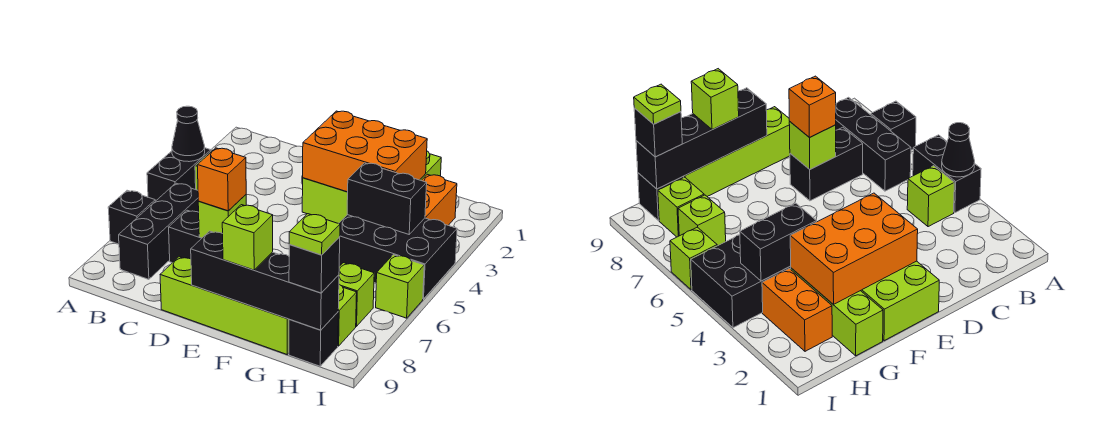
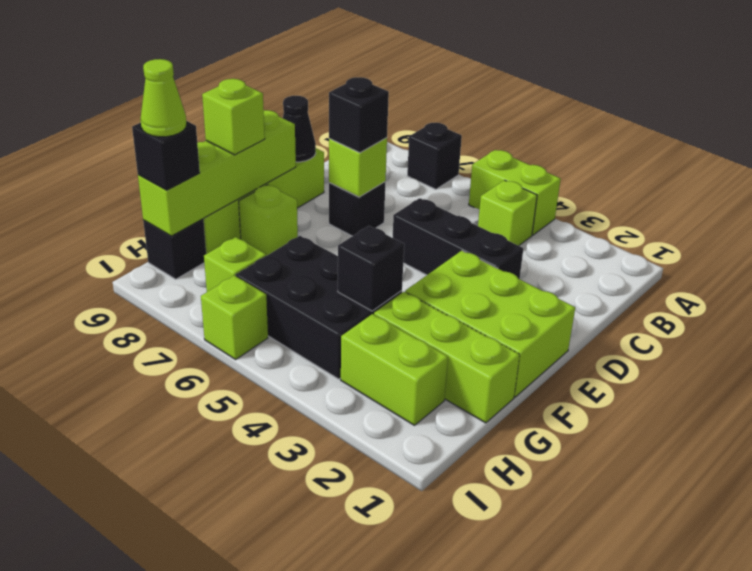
black brick A4:A5 level 1 -> lime brick A4:A5 level 1
black cone A4 level 2 -> black cone D9 level 2
black brick B6:B8 level 1 -> black brick D3:D5 level 1
black brick C7:D7 level 1 -> black brick D7 level 1
orange brick D7 level 3 -> black brick D7 level 3
orange brick E2:G3 level 2 -> none
black brick E9:H9 level 2 -> lime brick E9:H9 level 2
black brick G4:I5 level 1 -> black brick G4:H6 level 1
black brick G4:H4 level 2 -> black brick G4 level 2
orange brick H2:H3 level 1 -> lime brick H2:H3 level 1
lime brick H8 level 1 -> lime brick F8 level 1
lime plate H9 level 4 -> lime cone H9 level 4

